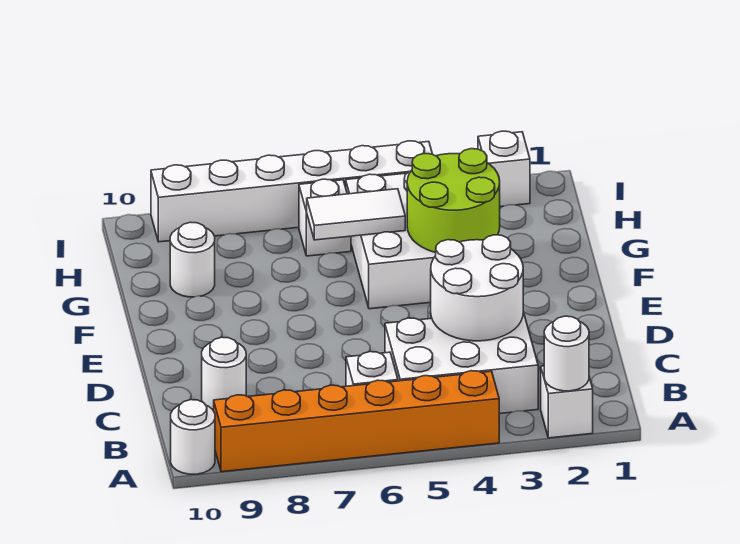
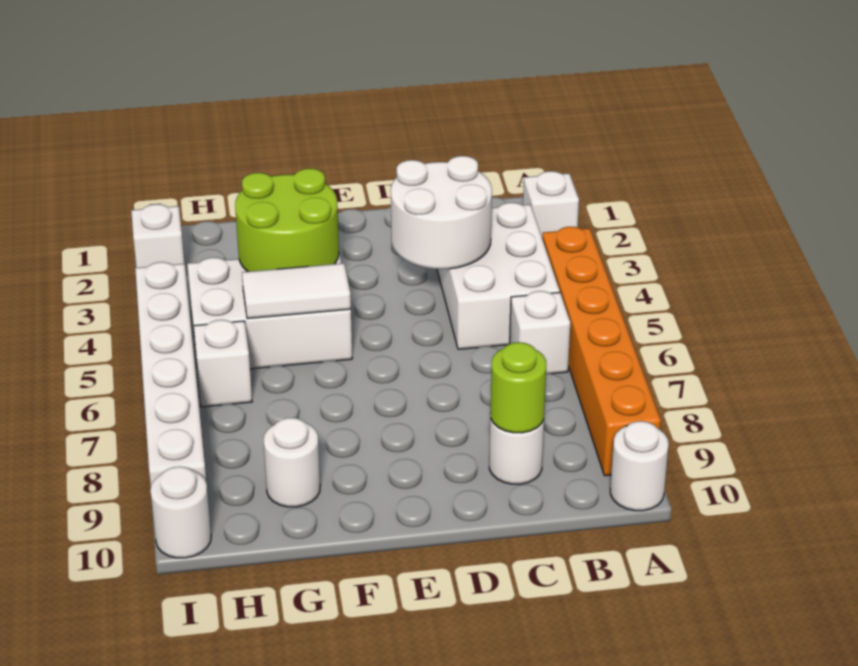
white round brick A2 level 2 -> white round brick I10 level 1
none -> lime round brick C9 level 2
white tile G5:G6 level 2 -> white tile F5:G5 level 2

